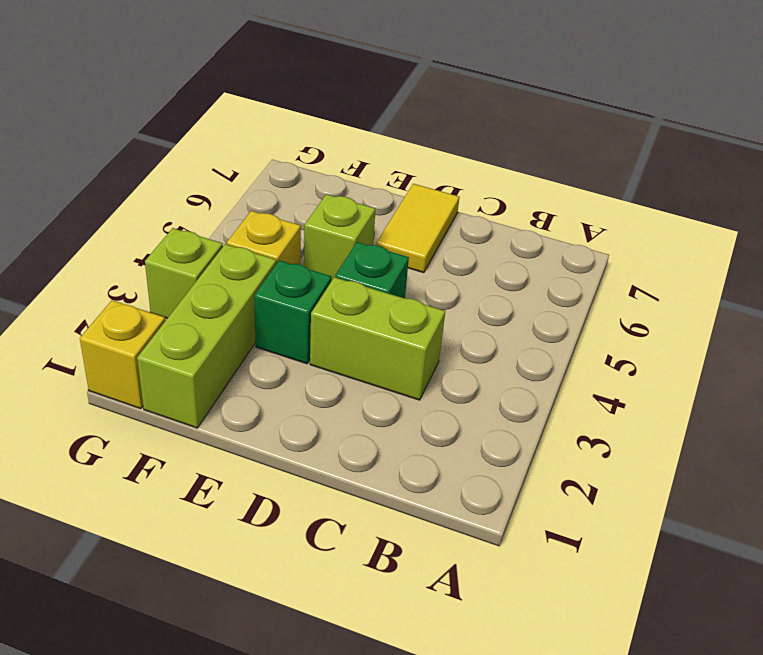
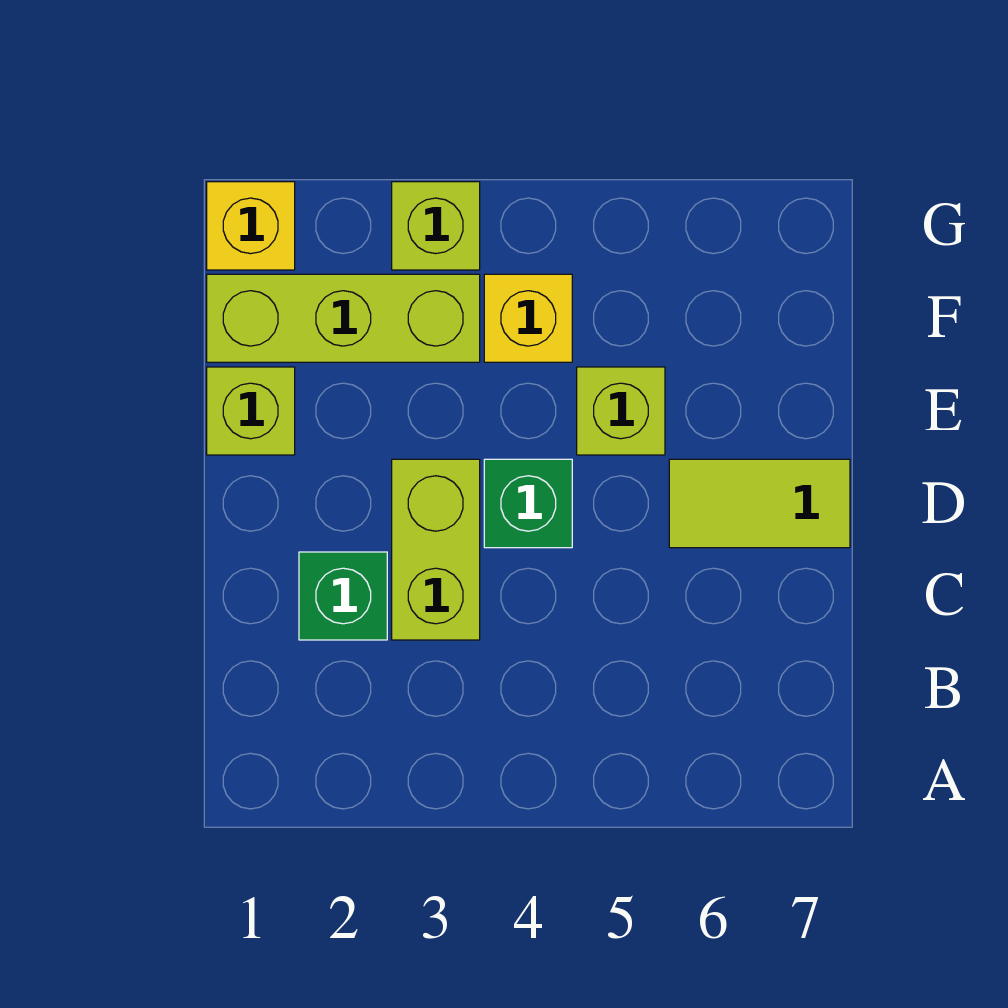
yellow tile D6:D7 level 1 -> lime tile D6:D7 level 1
none -> lime brick E1 level 1
green brick E3 level 1 -> green brick C2 level 1

